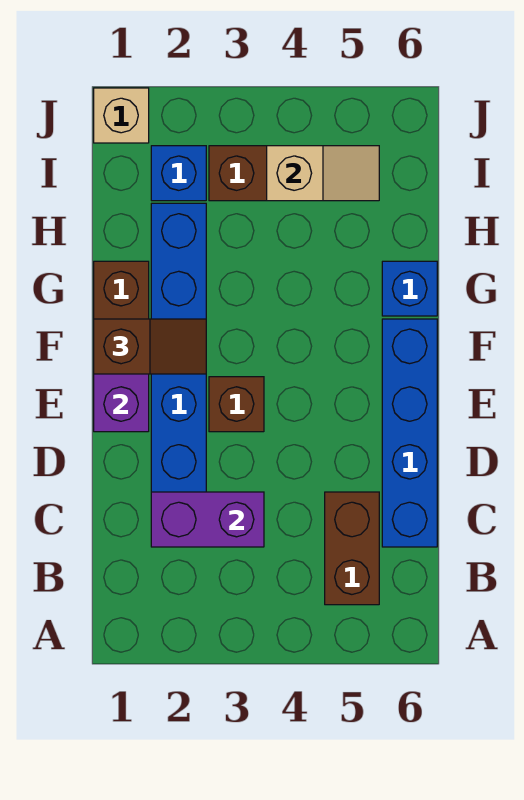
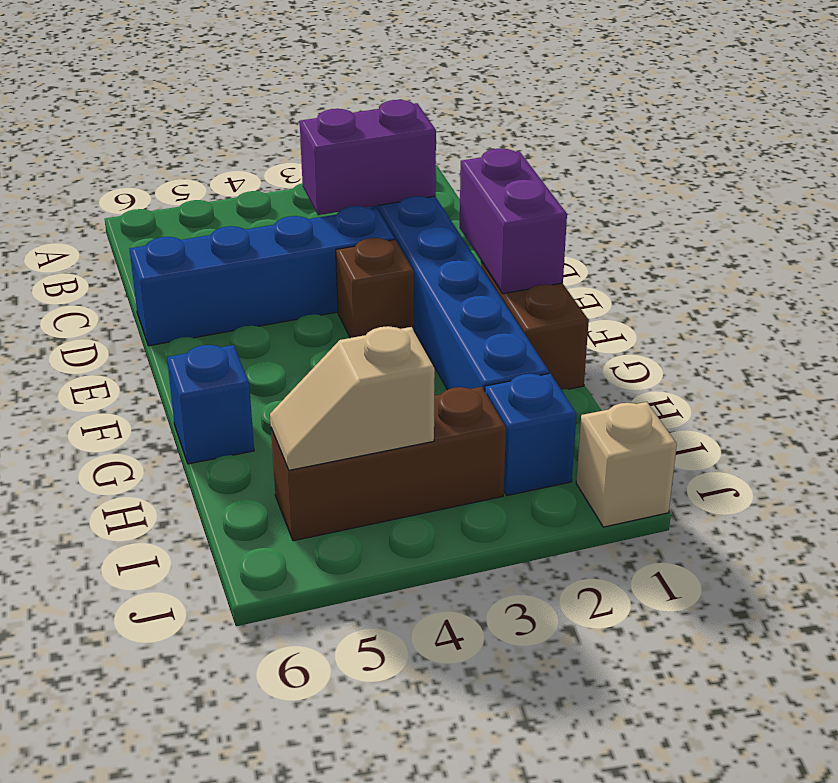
brown brick B5:C5 level 1 -> none
blue brick C6:F6 level 1 -> blue brick D3:D6 level 1
brown slope F1:F2 level 3 top 1 -> none

